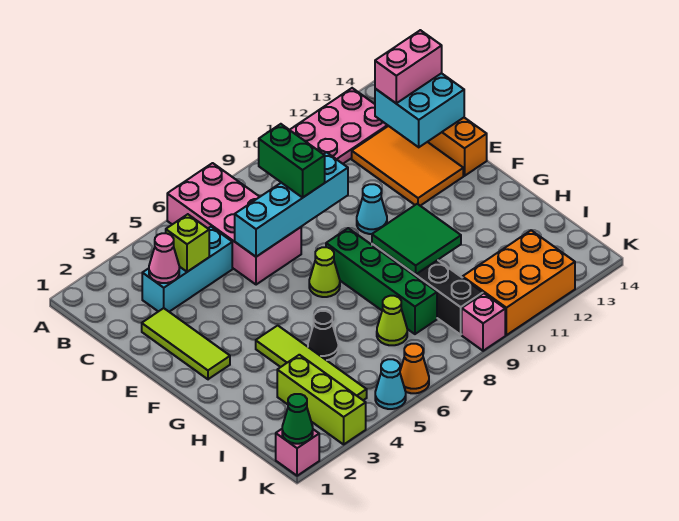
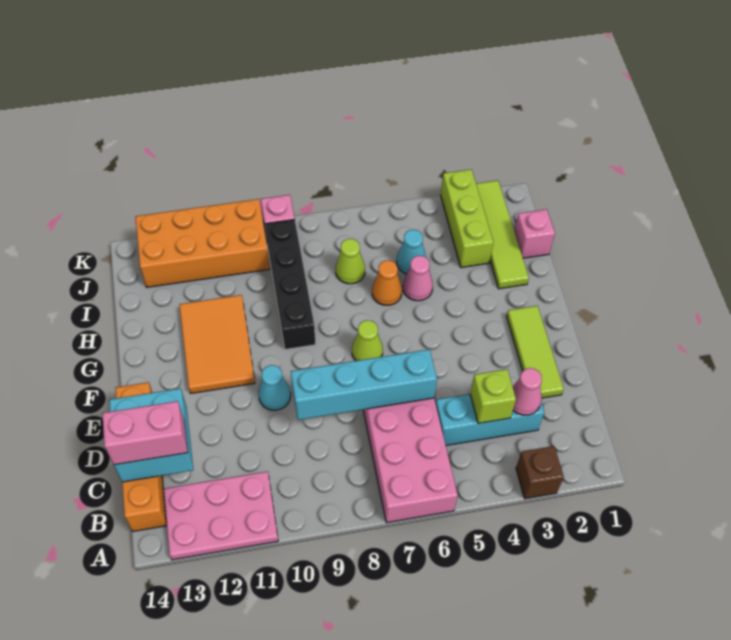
none -> brown brick A3 level 1
green brick C8:D8 level 3 -> none
orange tile C12:E13 level 1 -> orange tile F11:H12 level 1
green brick F8:I8 level 1 -> none
lime tile G4:J4 level 1 -> lime tile H2:K2 level 1
green tile G9:H10 level 2 -> none
black cone H5 level 1 -> pink cone H5 level 1
orange brick J10:K12 level 1 -> orange brick J10:K13 level 1
pink brick K1 level 1 -> pink brick I1 level 1
green cone K1 level 2 -> none
cyan cone K5 level 1 -> cyan cone I5 level 1
orange cone K6 level 1 -> orange cone H6 level 1

